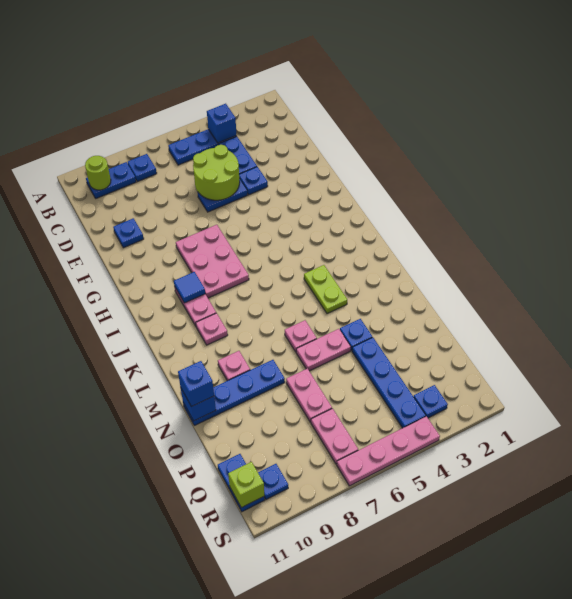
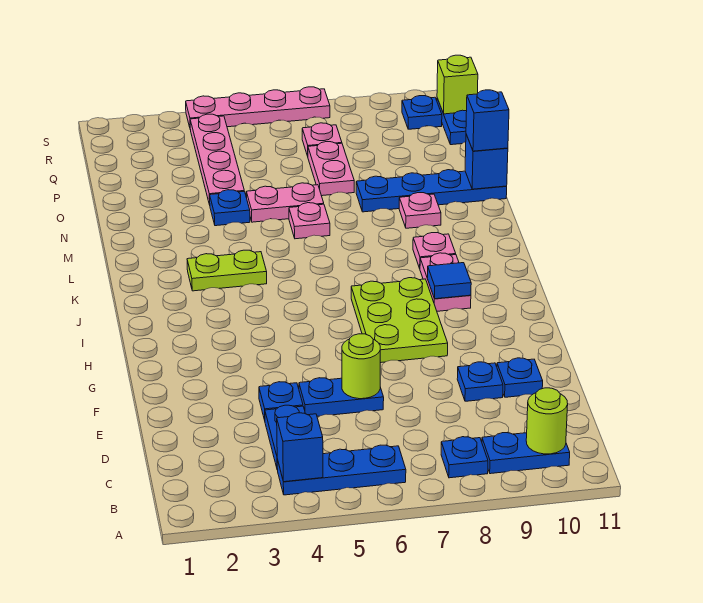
lime round brick D5:E6 level 2 -> lime round brick E6 level 2
pink plate G7:I8 level 1 -> lime plate G7:I8 level 1
lime plate K4:L4 level 1 -> lime plate K3:K4 level 1
blue plate O4:R4 level 1 -> pink plate O4:R4 level 1
pink plate Q7:R7 level 1 -> pink plate Q7 level 1
blue plate R3 level 1 -> blue plate E9 level 1

